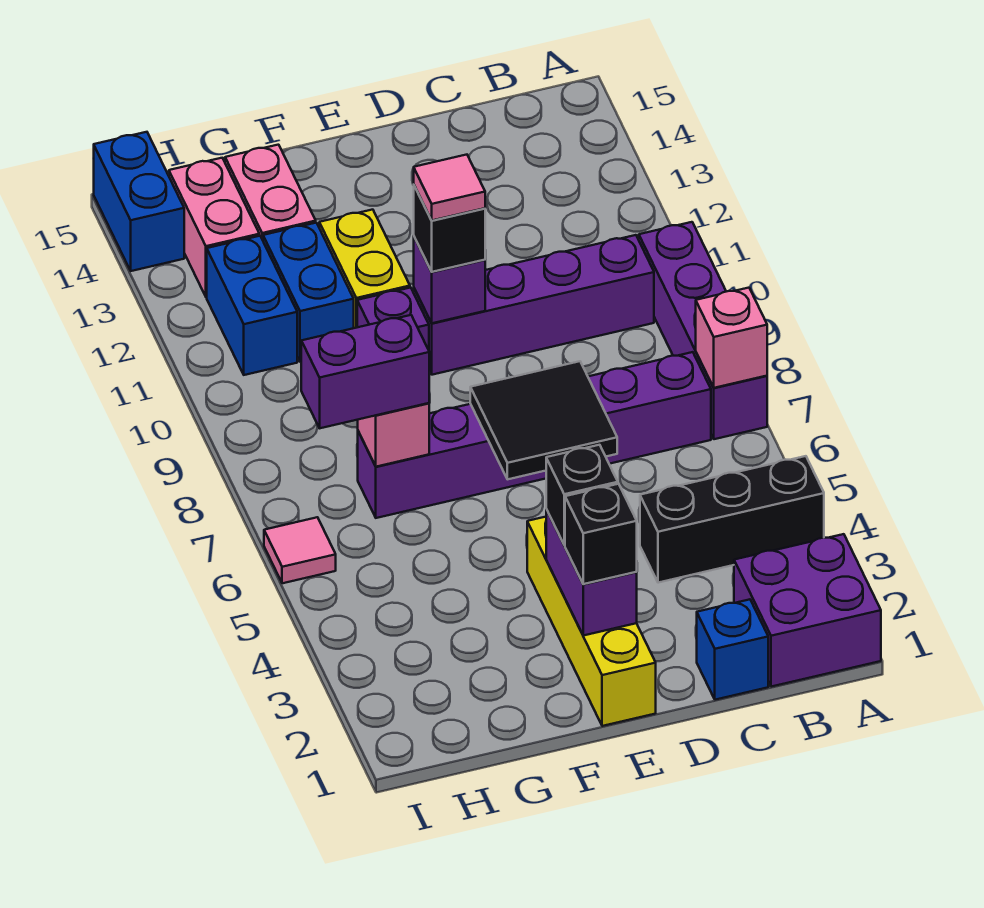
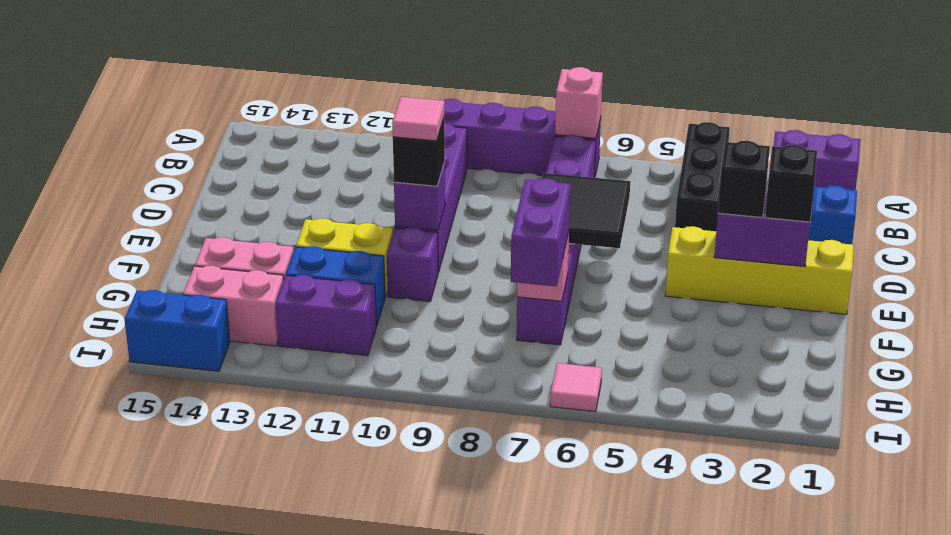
purple brick A1:B2 level 1 -> purple brick A1:A2 level 1
blue brick H11:H12 level 1 -> purple brick H11:H12 level 1

